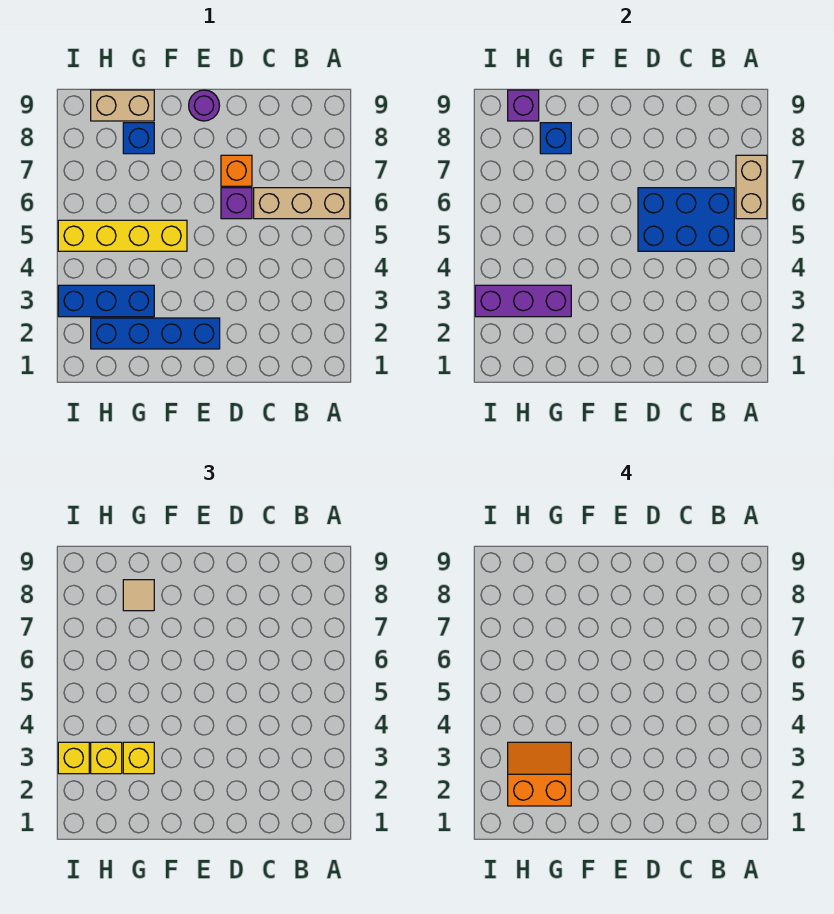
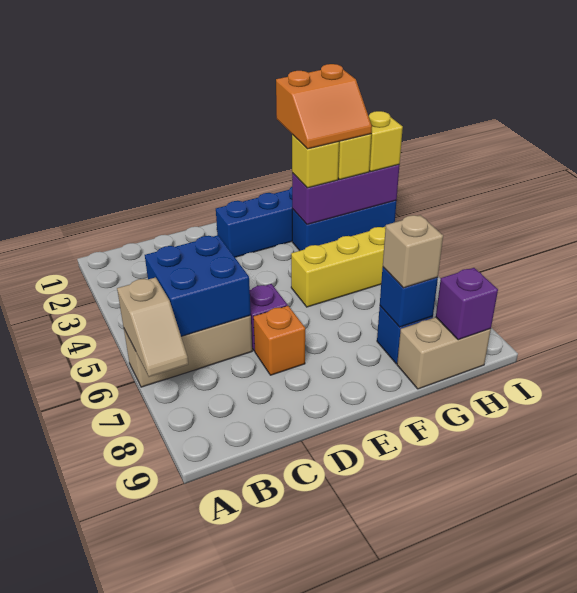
tan brick A6:A7 level 2 -> tan slope A6:A7 level 2 top 6
blue brick B5:D6 level 2 -> blue brick B5:C6 level 2
purple round brick E9 level 1 -> none
tan tile G8 level 3 -> tan brick G8 level 3

